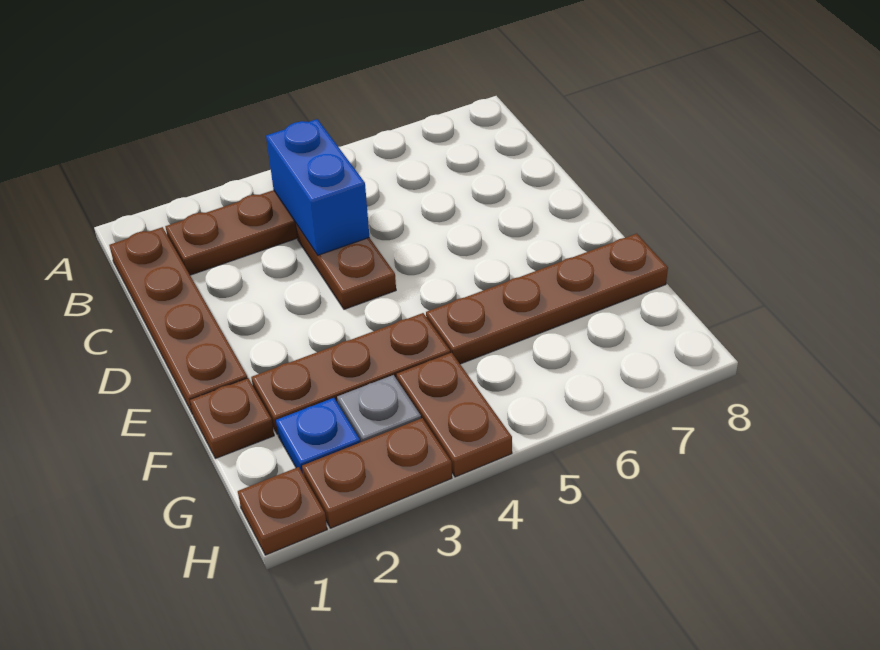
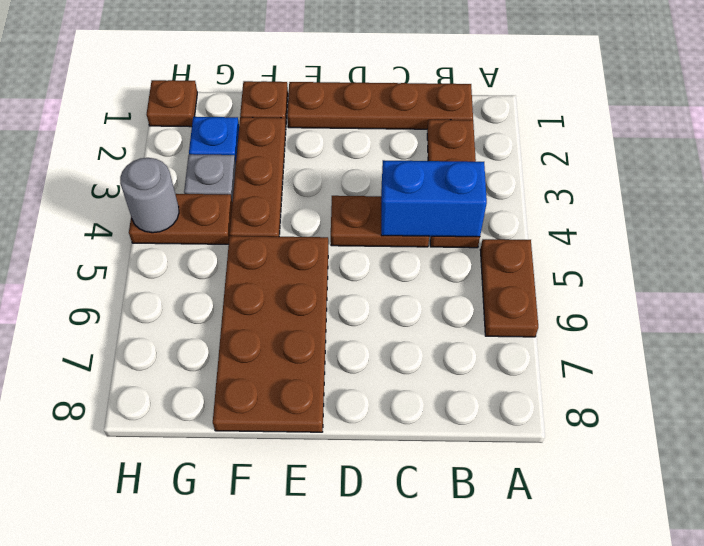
brown plate F5:F8 level 1 -> brown plate E5:F8 level 1
brown plate H2:H3 level 1 -> brown plate A5:A6 level 1
none -> grey round brick H4 level 2

